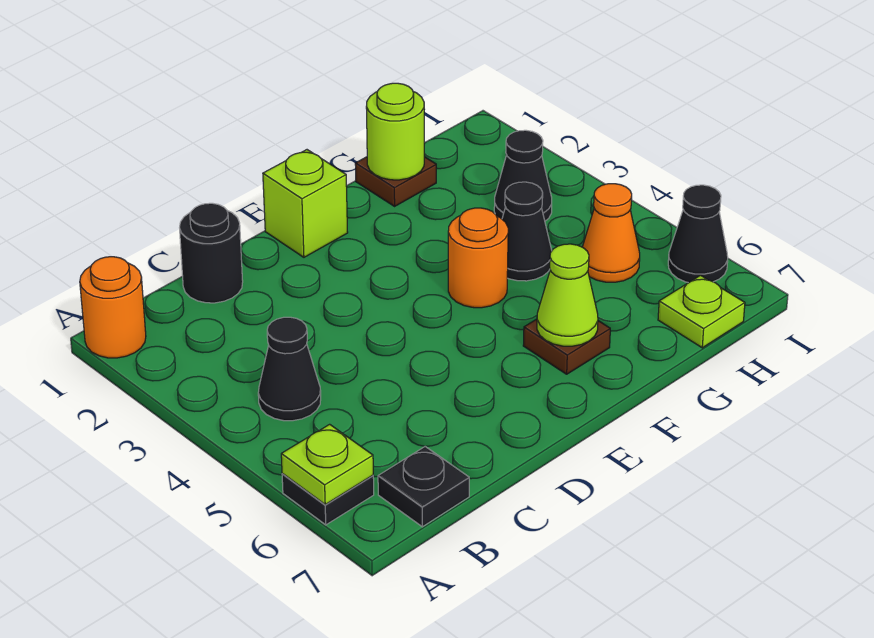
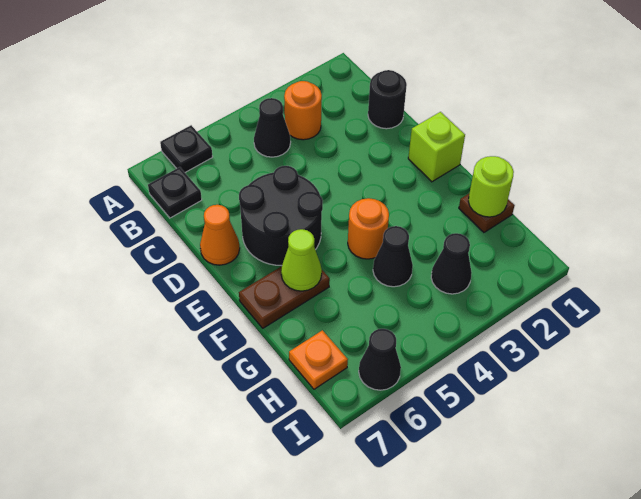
orange round brick A1 level 1 -> orange round brick B3 level 1
lime plate A6 level 2 -> none
none -> black round brick D5:E6 level 1
brown plate F6 level 1 -> brown plate F6:F7 level 1
orange cone H5 level 1 -> orange cone D7 level 1
lime plate H7 level 1 -> orange plate H7 level 1

